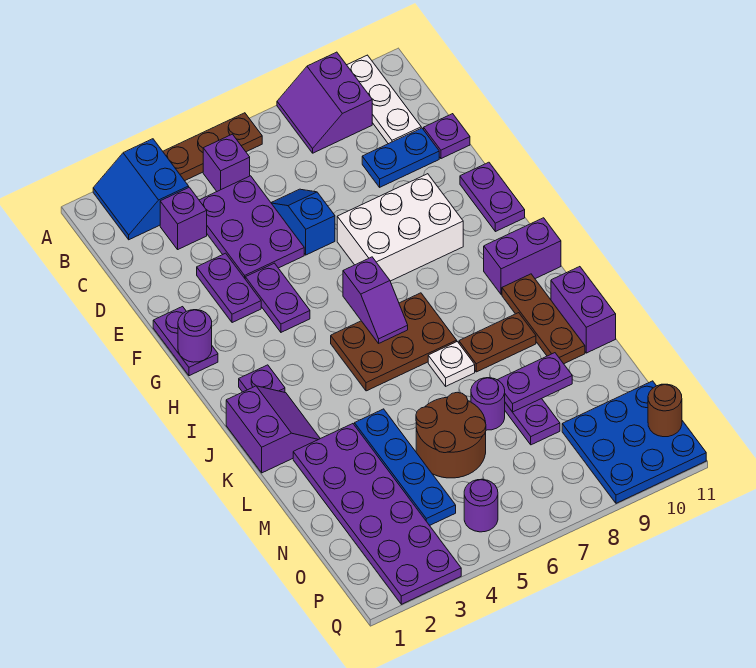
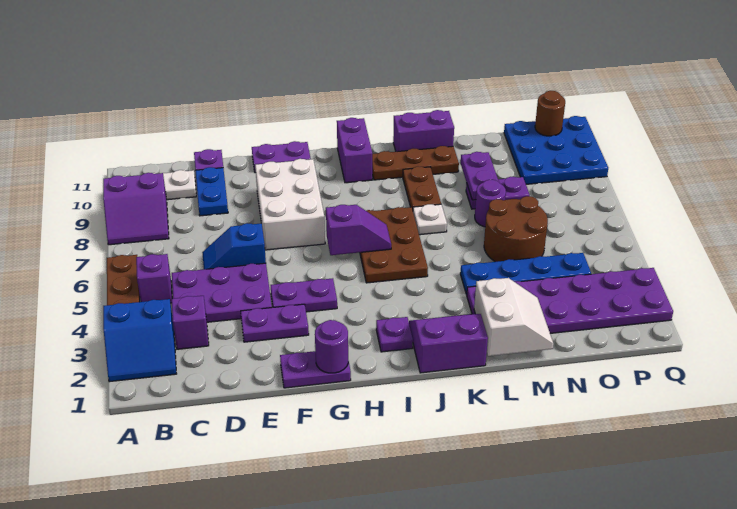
none -> white slope L1:M2 level 2 top L
purple round brick P5 level 1 -> none

